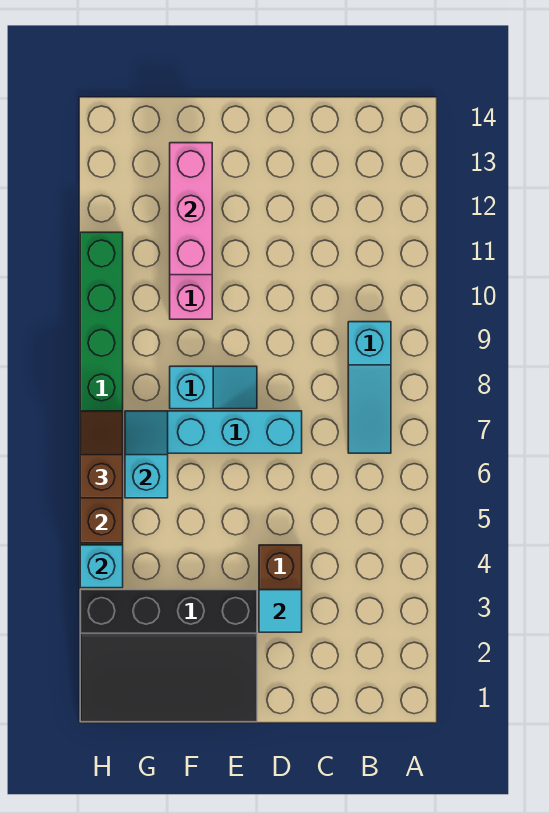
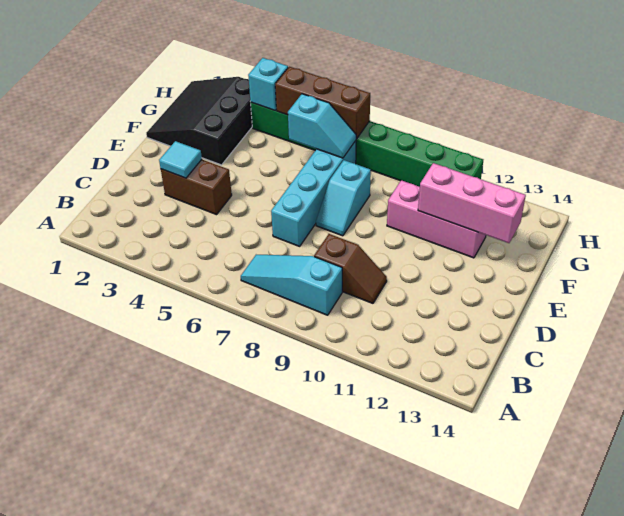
black slope E1:H3 level 1 top 3 -> black slope F1:H3 level 1 top 3
brown slope H6:H7 level 3 top 6 -> brown slope C9:C10 level 1 top 9

